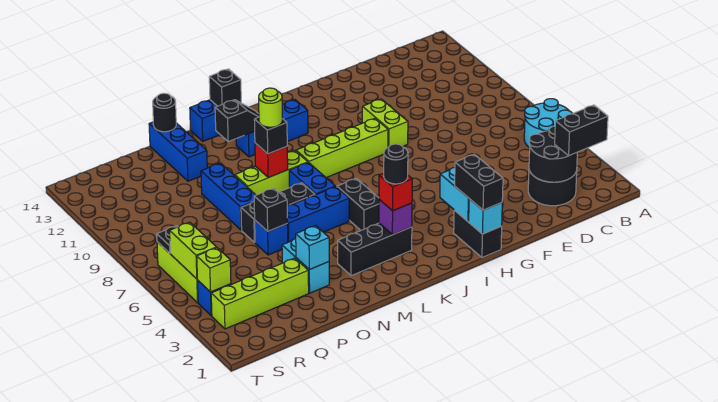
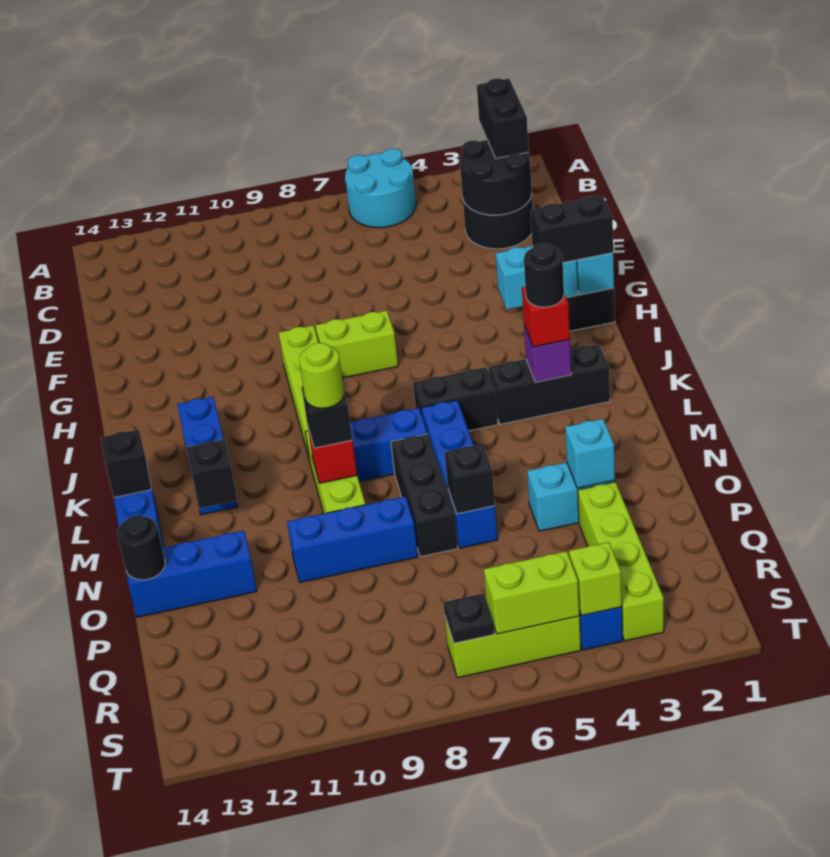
lime brick G9:G10 level 1 -> lime brick H7:H8 level 1
black brick K3:M3 level 1 -> black brick K2:K4 level 1

